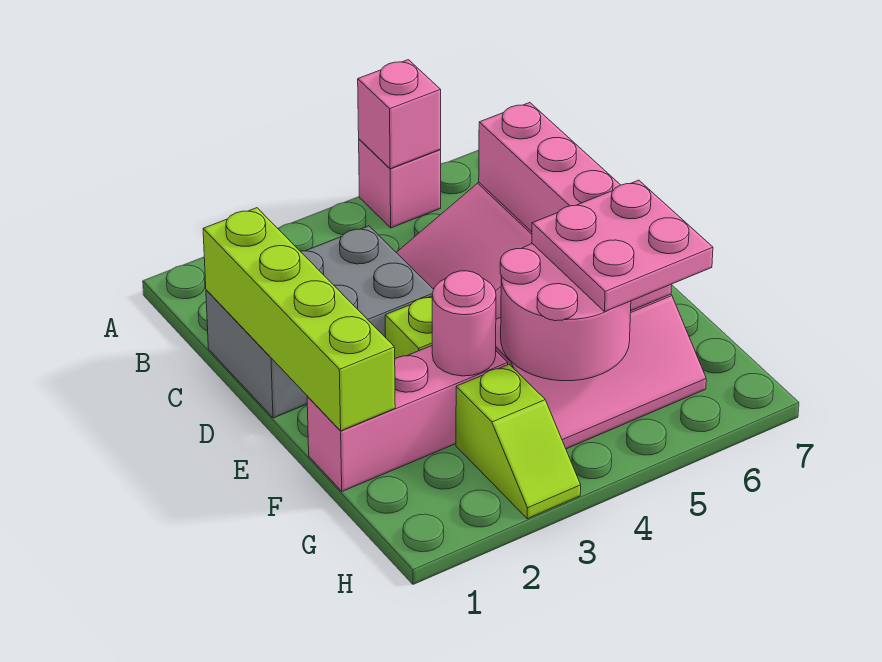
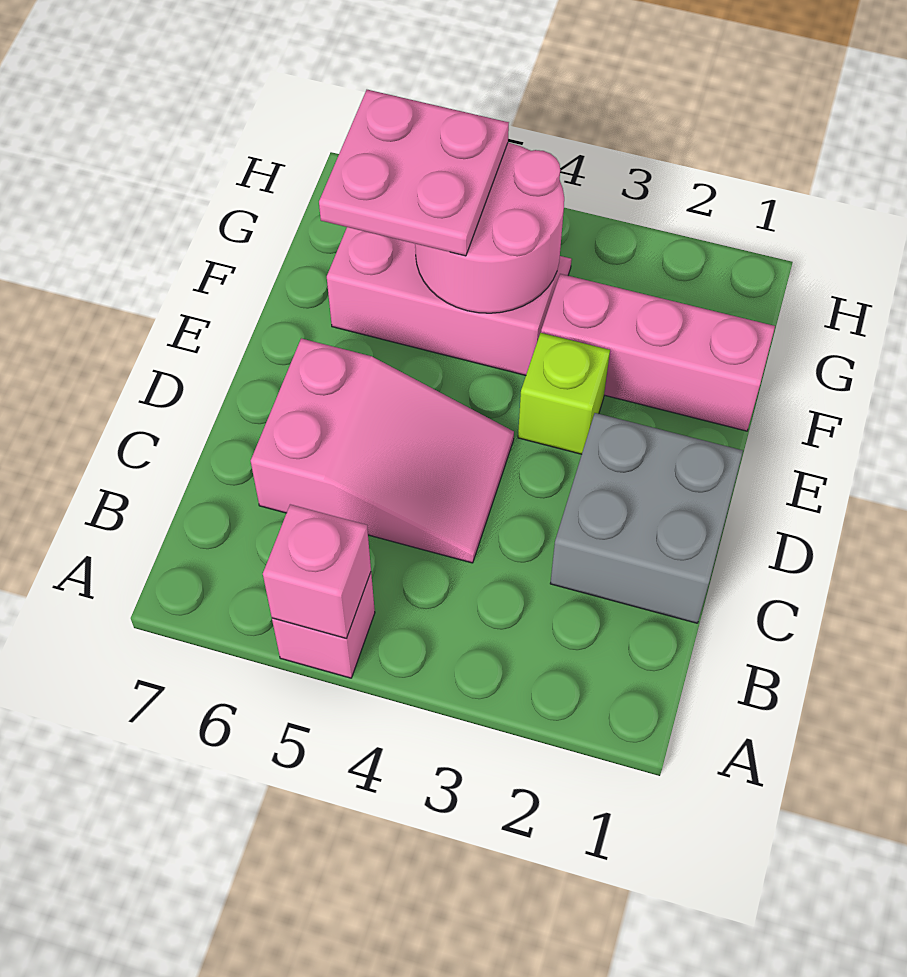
grey brick C1:D3 level 1 -> grey brick C1:D2 level 1
lime brick C1:F1 level 2 -> none
pink brick C6:F6 level 2 -> none
pink round brick F3 level 2 -> none
lime slope G3:H3 level 1 top G -> none

